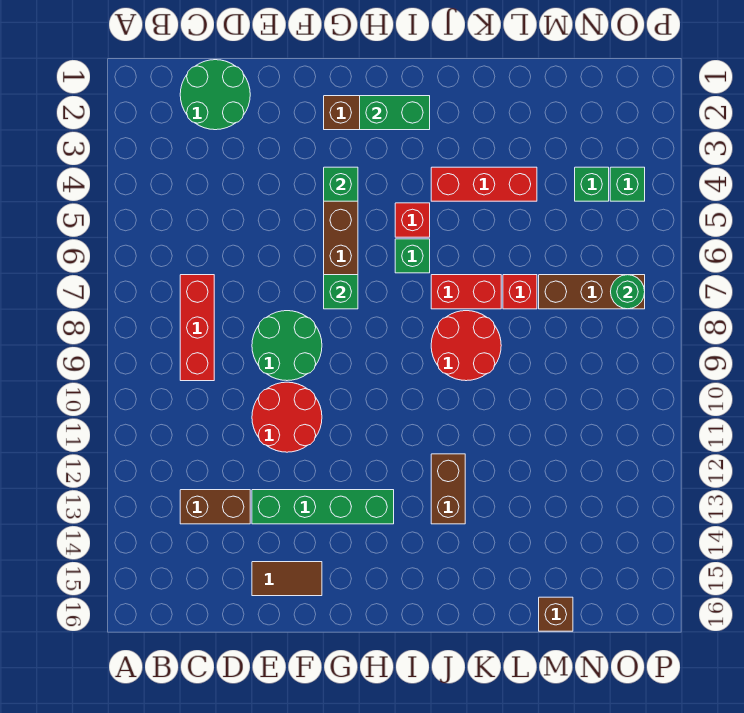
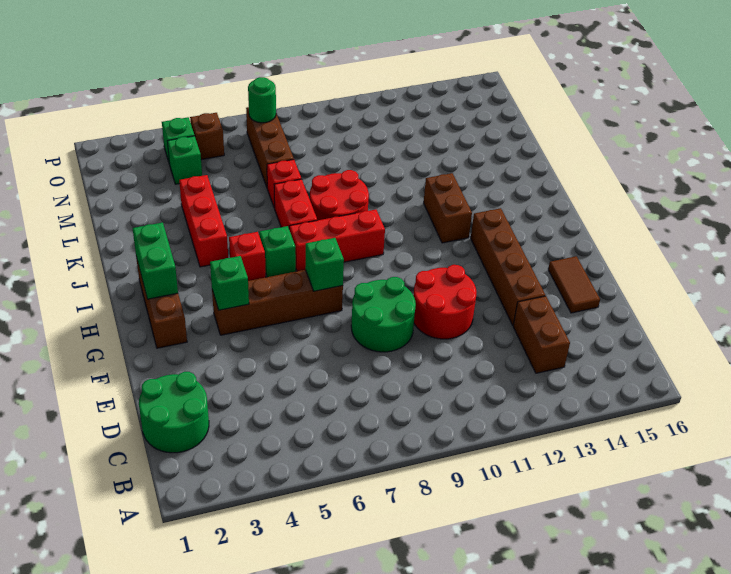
red brick C7:C9 level 1 -> red brick I7:I9 level 1
green brick E13:H13 level 1 -> brown brick E13:H13 level 1
brown brick J12:J13 level 1 -> brown brick I12:J12 level 1
brown brick M16 level 1 -> brown brick O5 level 1

